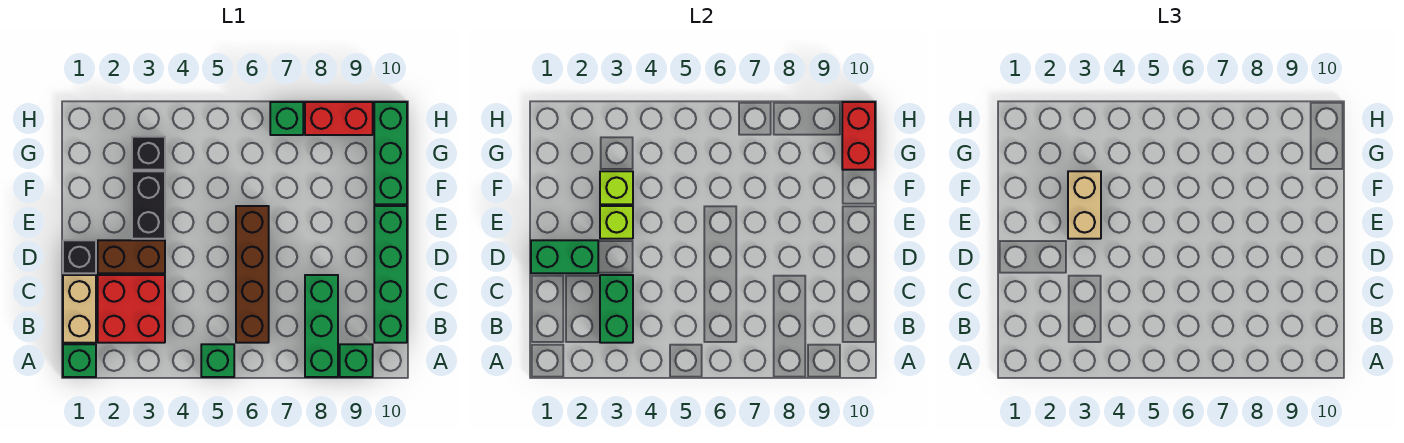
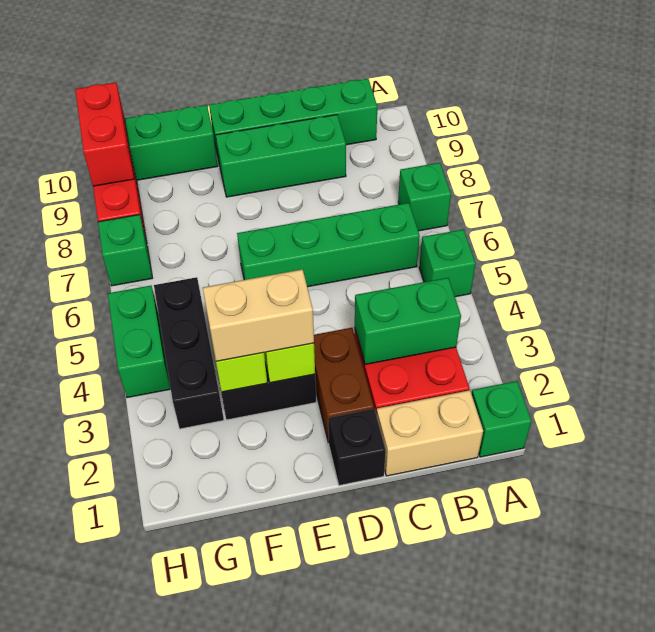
green brick A8:C8 level 1 -> green brick C9:E9 level 1
green brick A9 level 1 -> green brick A7 level 1
brown brick B6:E6 level 1 -> green brick B6:E6 level 1
green brick D1:D2 level 2 -> green brick H4:H5 level 1
black brick G3 level 1 -> black brick G3:G5 level 1
red brick G10:H10 level 2 -> red brick H9:H10 level 2

